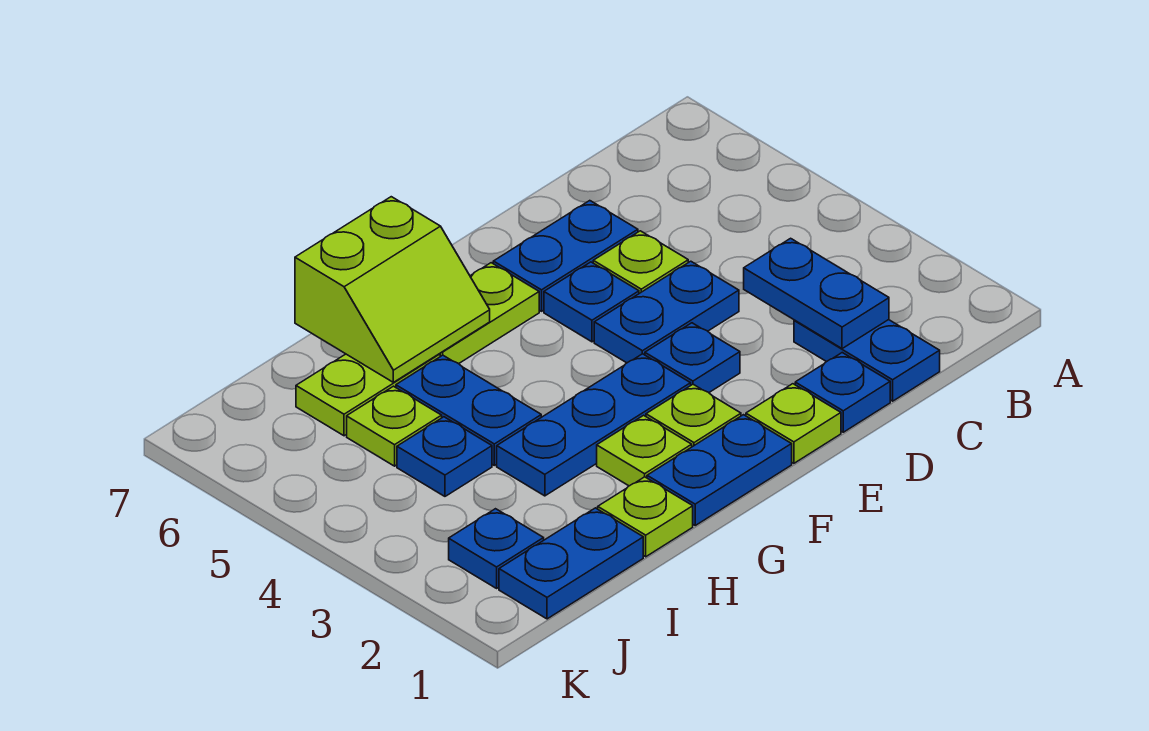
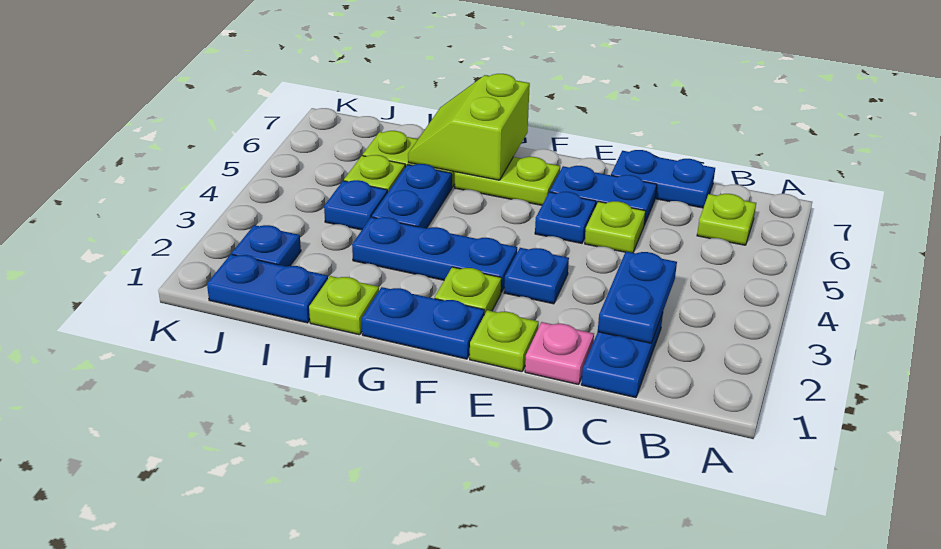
blue plate D1 level 1 -> pink plate D1 level 1
blue plate D4:E4 level 1 -> blue plate C7:D7 level 1
lime plate G2 level 1 -> lime plate B6 level 1
lime slope G6:H7 level 2 top 7 -> lime slope G6:H7 level 2 top G

